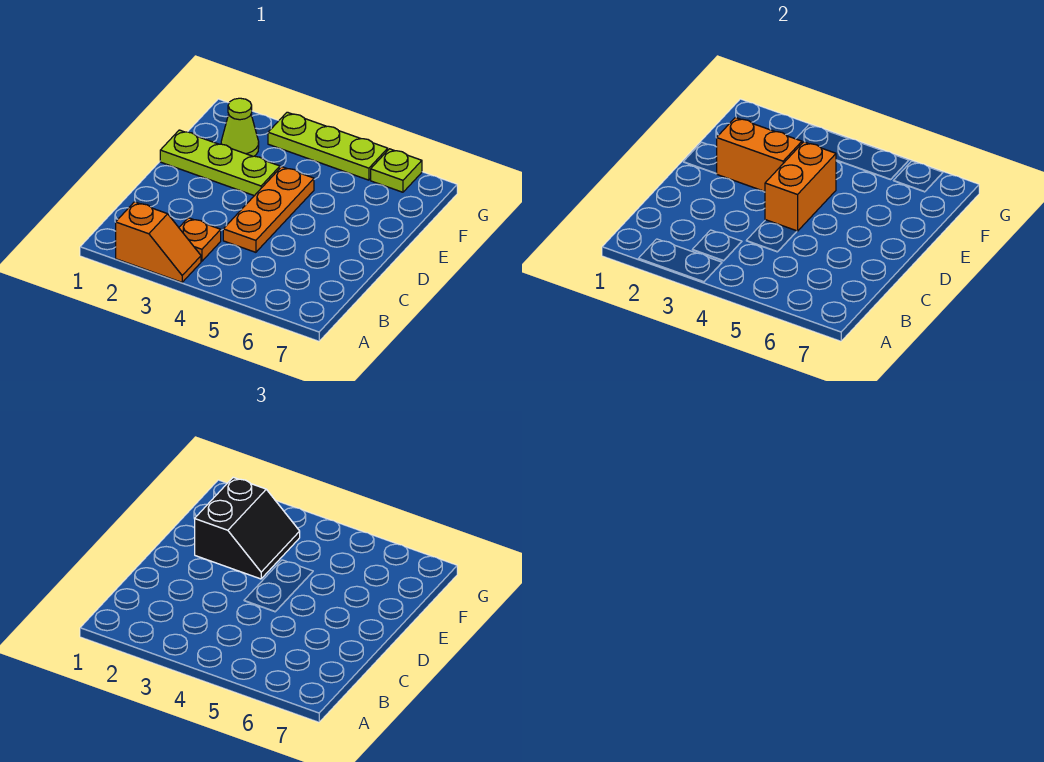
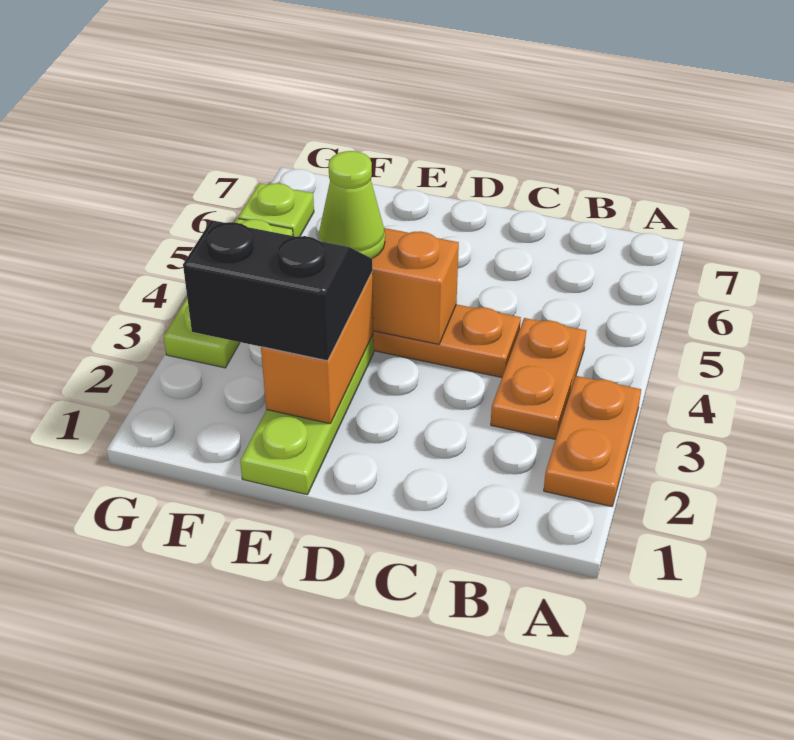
orange slope A2:A3 level 1 top 2 -> orange plate A2:A3 level 1
orange plate B3 level 1 -> orange plate B3:B4 level 1
lime cone F2 level 1 -> lime cone E4 level 3

